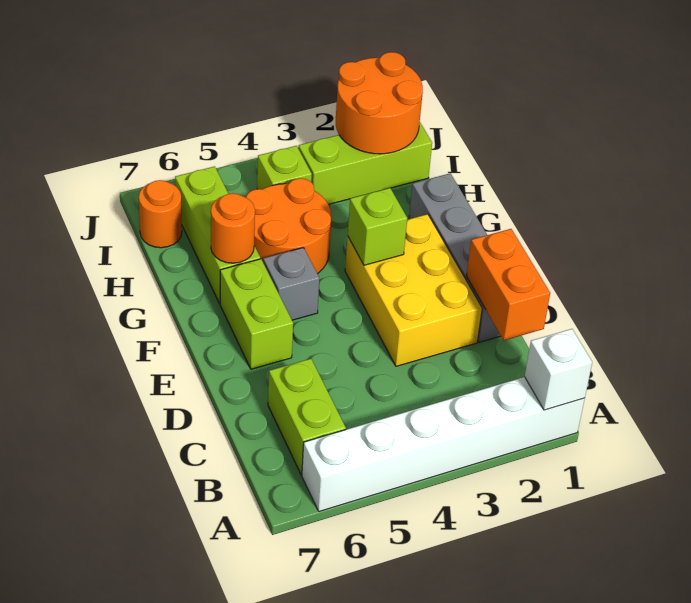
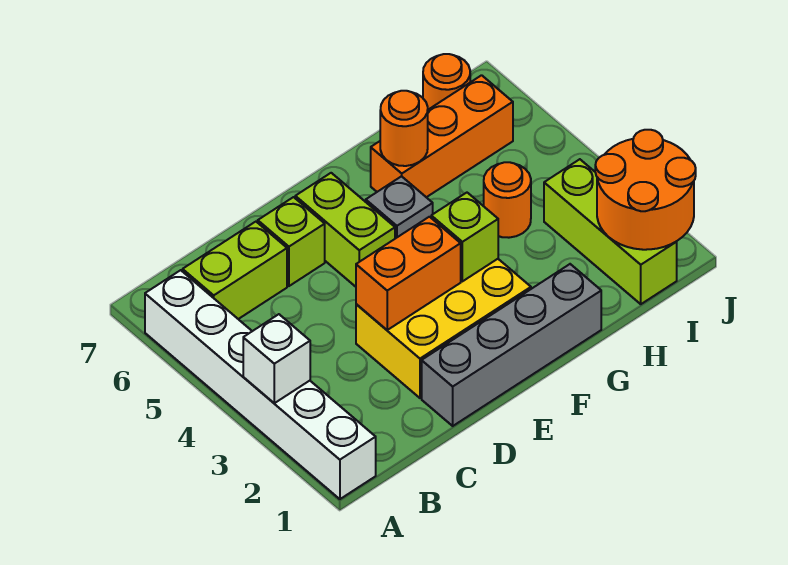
white brick A1 level 2 -> white brick A3 level 2
orange brick C1:D1 level 2 -> orange brick D3:E3 level 2
lime brick E6:F6 level 1 -> lime brick E5:E6 level 1
orange round brick G4:H5 level 1 -> orange round brick H4 level 1
lime brick G6:I6 level 1 -> orange brick G6:I6 level 1
lime brick I4 level 1 -> lime brick D6 level 1

